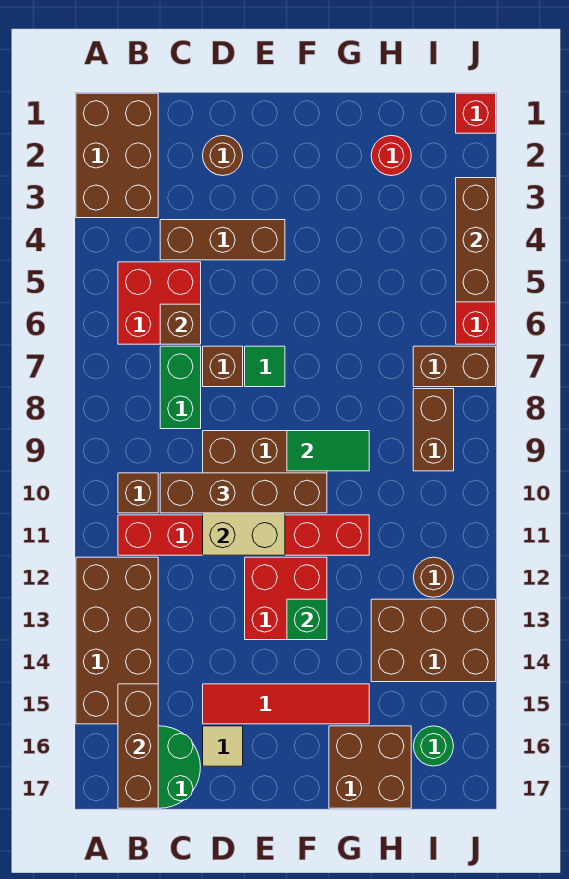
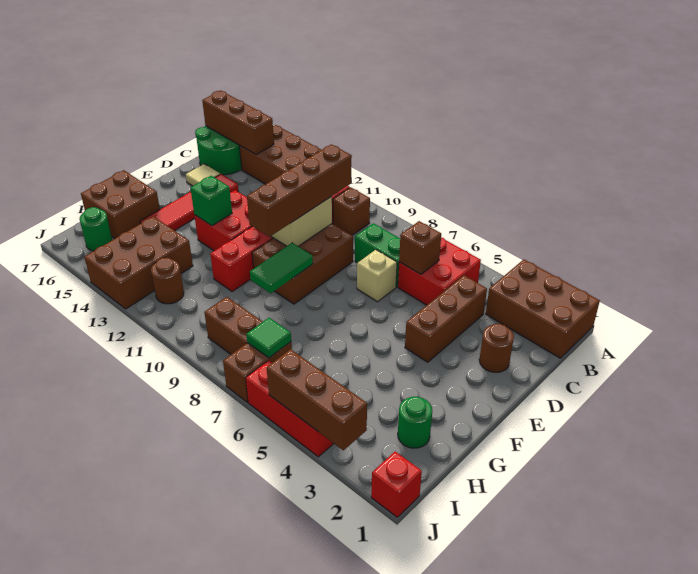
brown brick D7 level 1 -> tan brick D7 level 1
green tile E7 level 1 -> green tile I7 level 2
red round brick H2 level 1 -> green round brick H2 level 1

